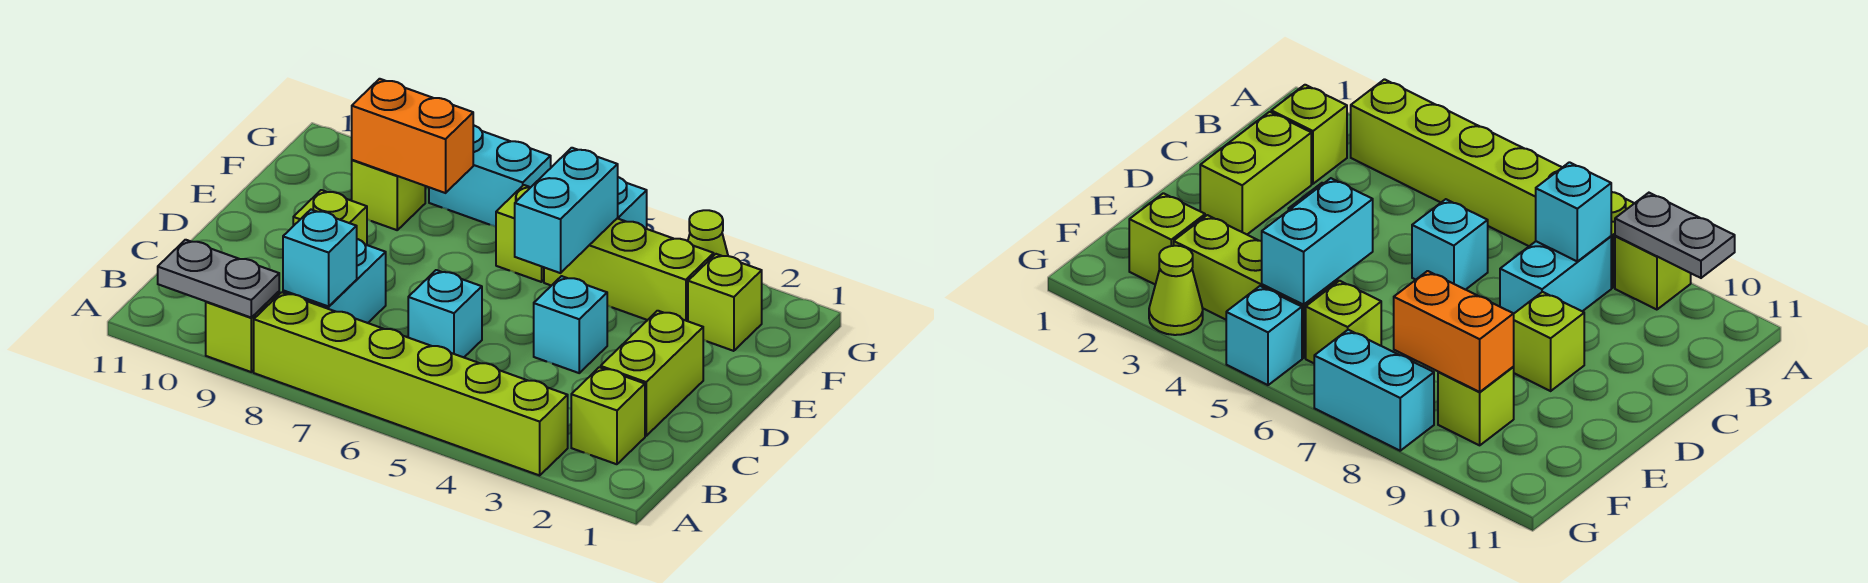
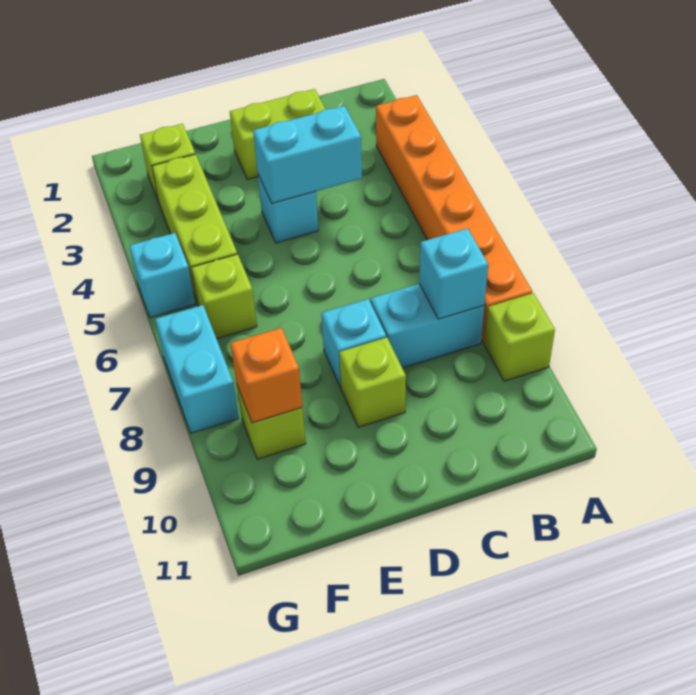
lime brick A3:A8 level 1 -> orange brick A3:A8 level 1
grey plate A9:A10 level 2 -> none
lime brick B2 level 1 -> none
cyan brick C6 level 1 -> cyan brick D8 level 1
cyan brick E5:F5 level 2 -> cyan brick C4:D4 level 2
orange brick F8:F9 level 2 -> orange brick F9 level 2
lime cone G3 level 1 -> none

